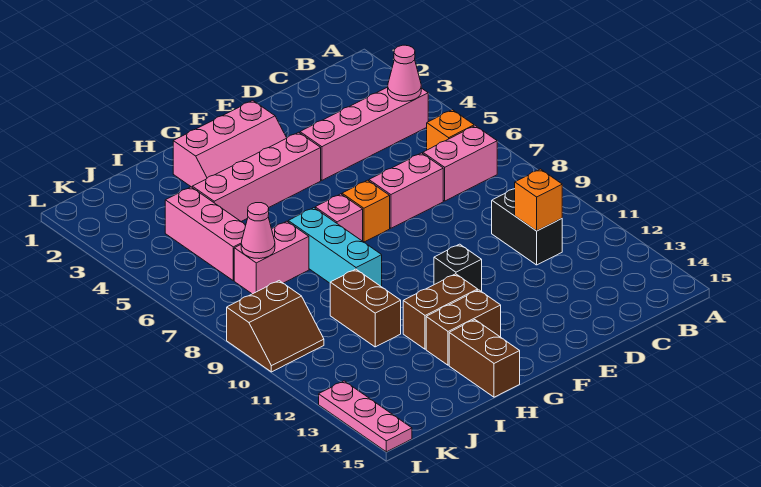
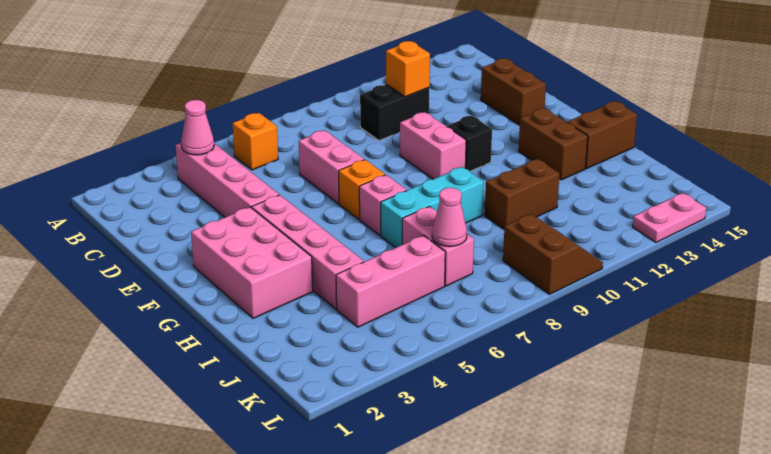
pink brick B7:C7 level 1 -> pink brick E10:F10 level 1
pink slope F2:H3 level 1 top 2 -> pink brick F2:H3 level 1
brown brick G12:H12 level 1 -> brown brick D14:E14 level 1
pink plate L13:L15 level 1 -> pink plate L13:L14 level 1

